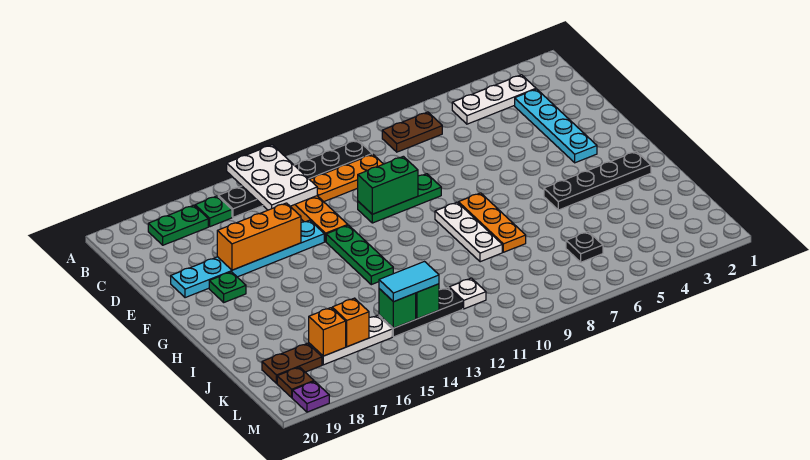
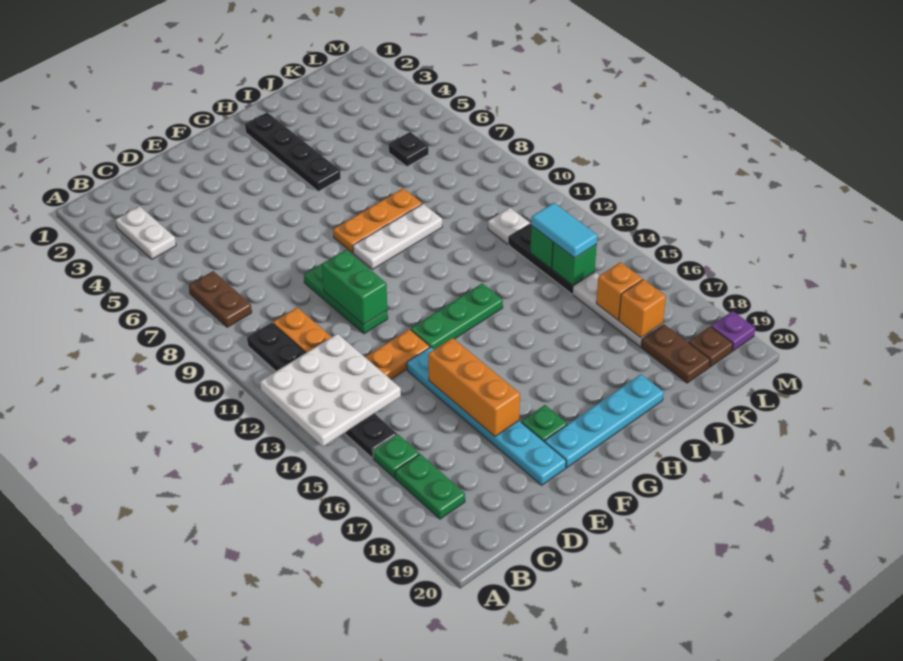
white plate A13:C14 level 2 -> white plate A12:C14 level 2
white plate B3:B5 level 1 -> white plate B3:B4 level 1
cyan plate C3:F3 level 1 -> cyan plate F19:I19 level 1

